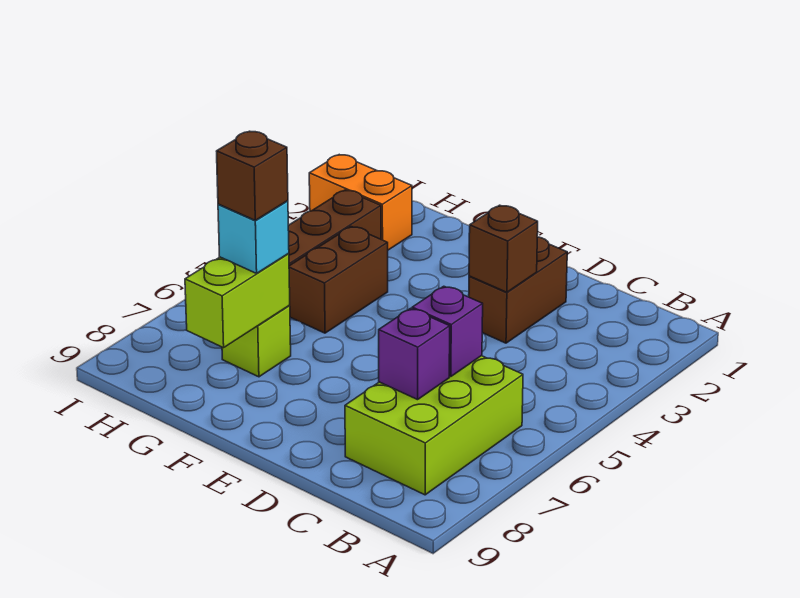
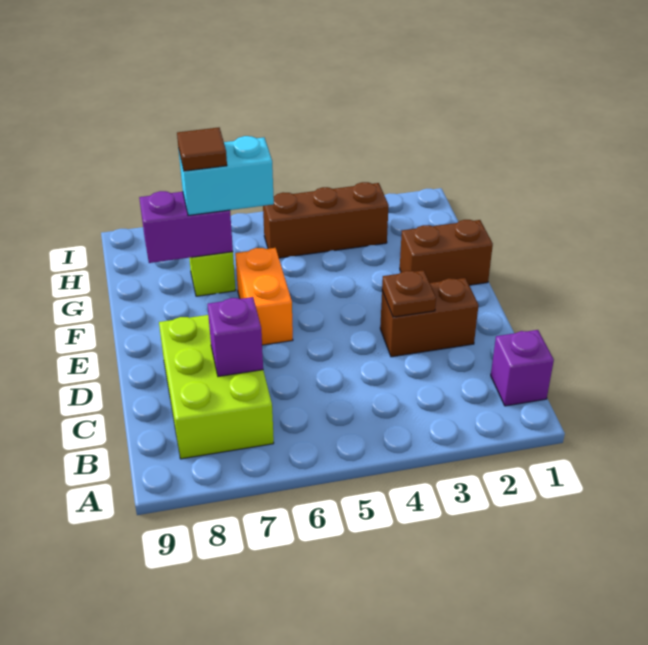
lime brick B6:C8 level 1 -> lime brick B7:D8 level 1
purple brick C6 level 2 -> purple brick B1 level 1
brown brick D3 level 2 -> brown plate D3 level 2
brown brick G4:G5 level 1 -> brown brick F1:F2 level 1
lime brick G7:G8 level 2 -> purple brick G7:G8 level 2
cyan brick G7 level 3 -> cyan brick G6:G7 level 3
brown brick G7 level 4 -> brown tile G7 level 4
orange brick H2:I2 level 1 -> orange brick E6:F6 level 1

